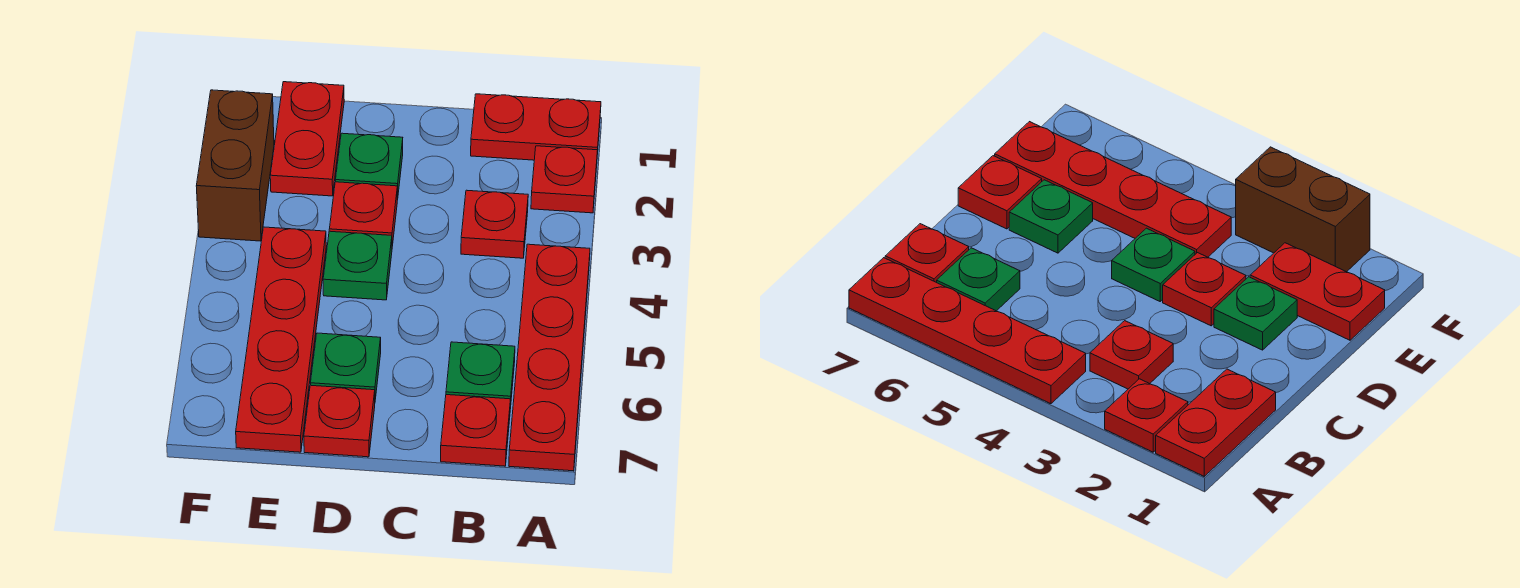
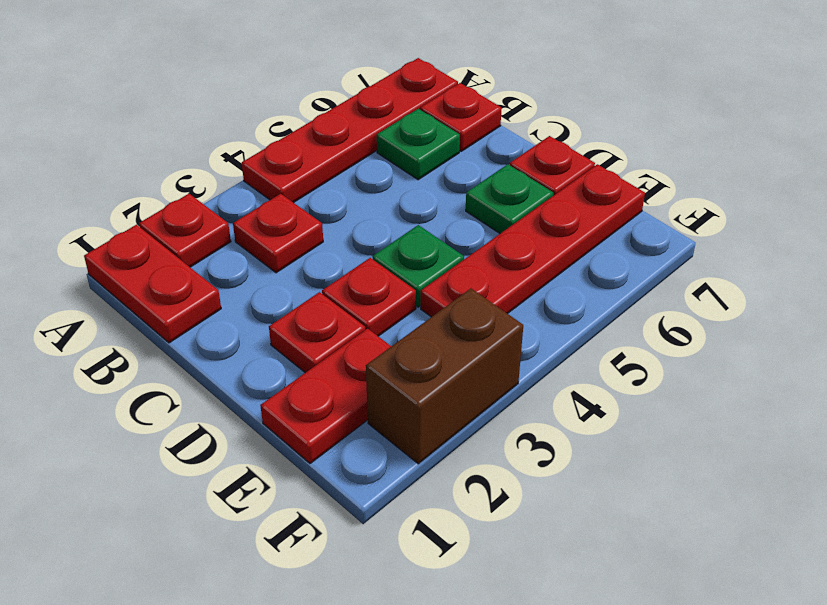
green plate D2 level 1 -> red plate D2 level 1

